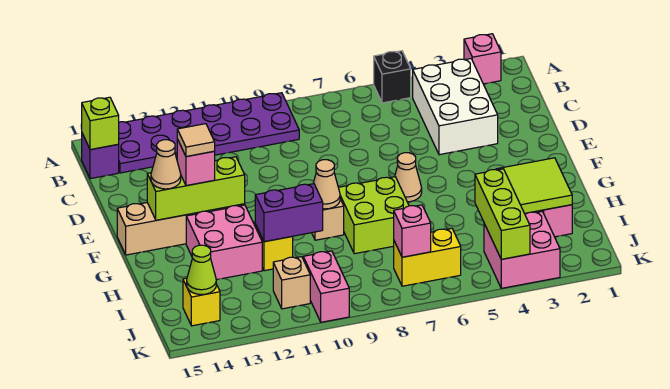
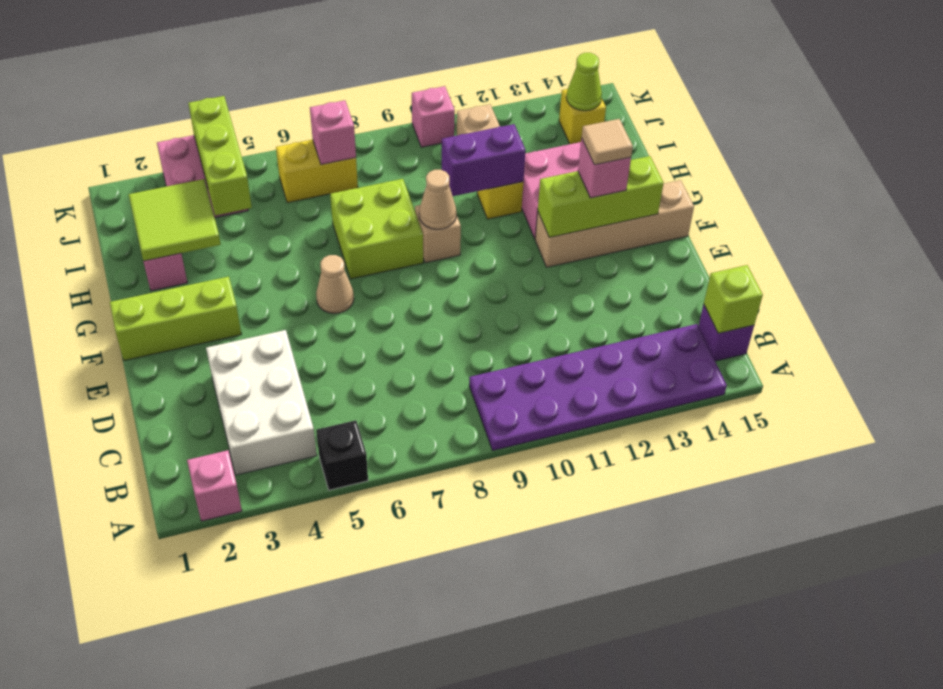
none -> lime brick F1:F3 level 1
tan cone F14 level 3 -> none
pink brick J10:K10 level 1 -> pink brick K10 level 1

